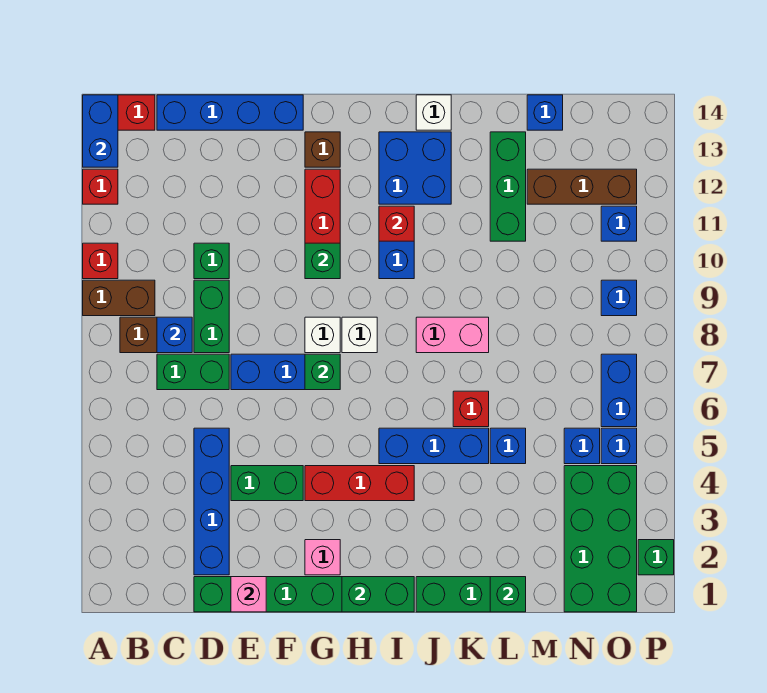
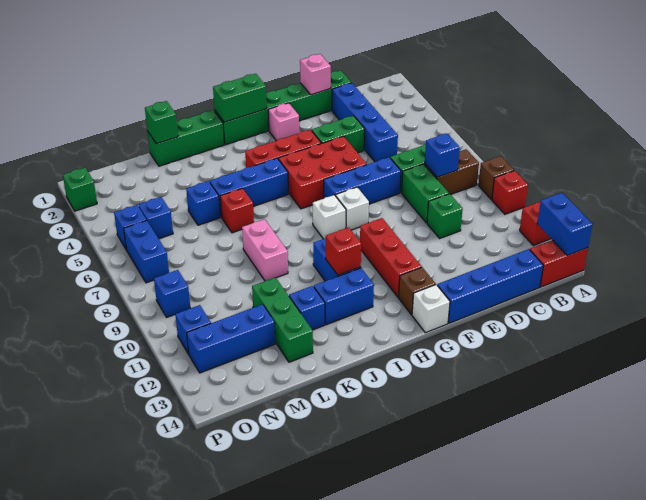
brown brick A9:B9 level 1 -> brown brick A9 level 1
none -> red brick F5:H6 level 1
green brick G7 level 2 -> none
green brick G10 level 2 -> none
blue brick I12:J13 level 1 -> blue brick I12:J12 level 1
pink brick J8:K8 level 1 -> pink brick K8:K9 level 1
white brick J14 level 1 -> white brick G14 level 1
brown brick M12:O12 level 1 -> blue brick M12:O12 level 1
blue brick M14 level 1 -> blue brick K12 level 1
green brick N1:O4 level 1 -> none

